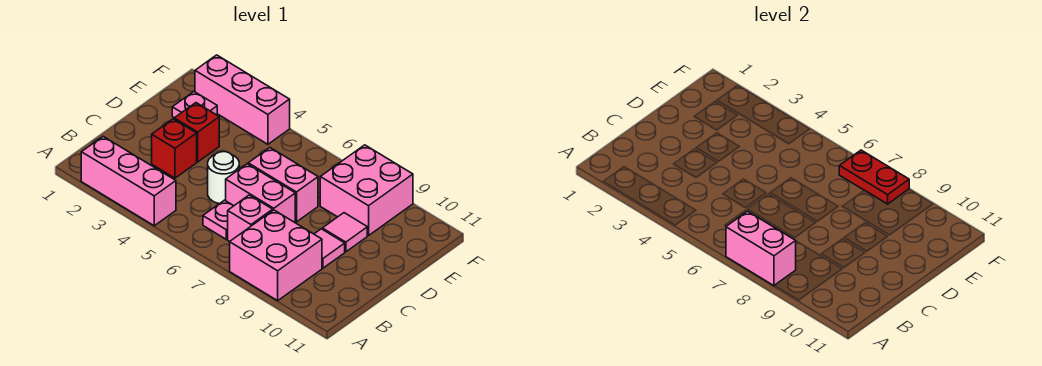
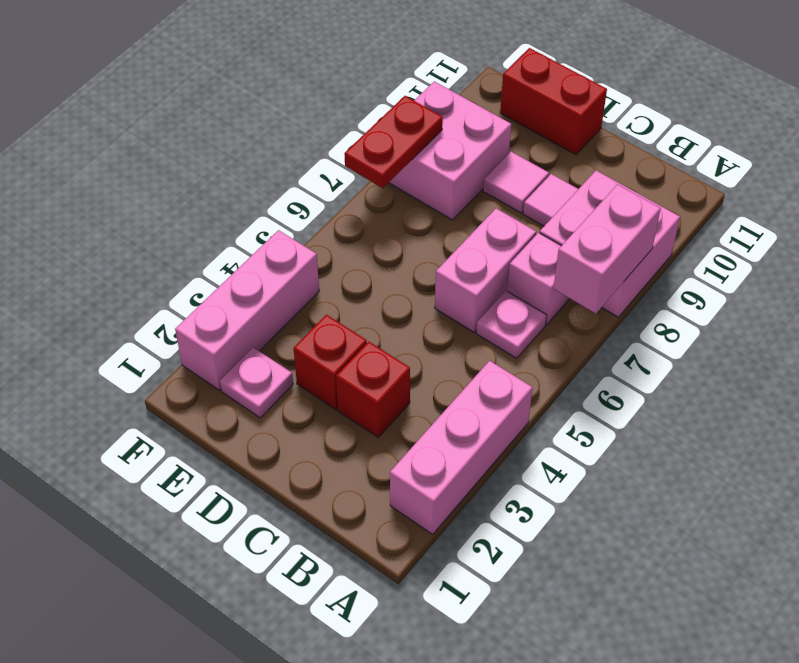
white round brick C5 level 1 -> none
pink brick D6:D7 level 1 -> none
none -> red brick D11:E11 level 1

